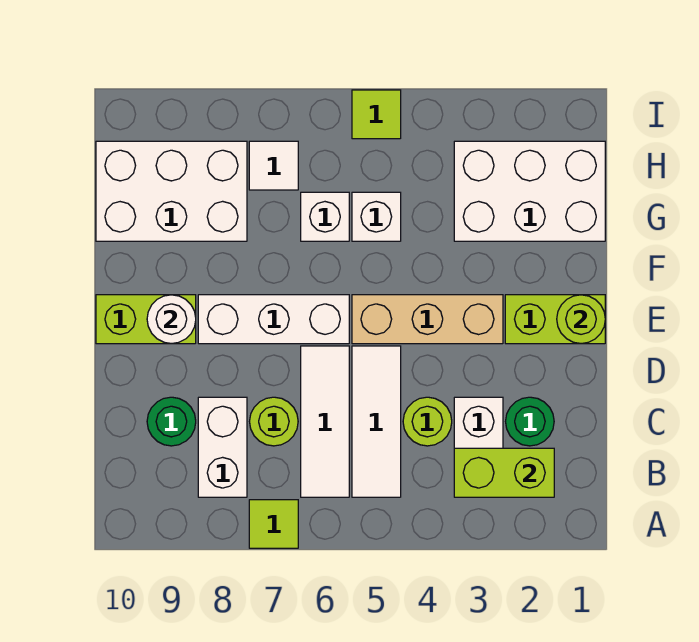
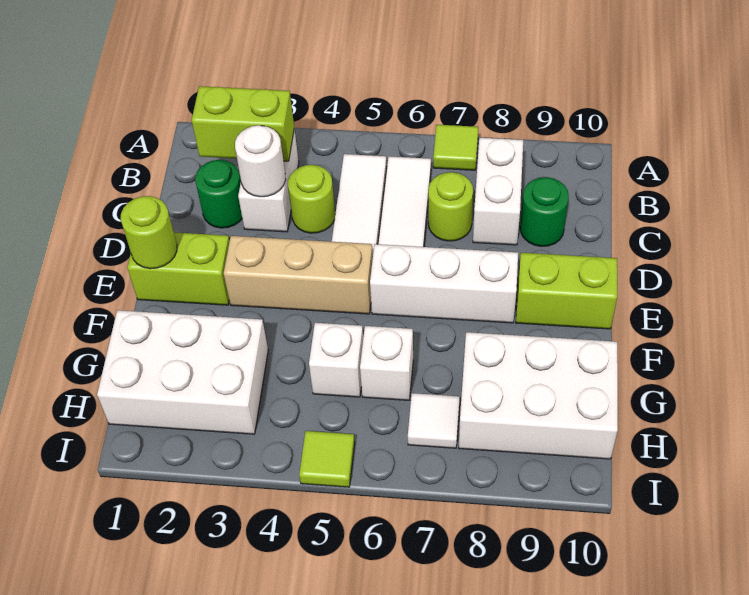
white round brick E9 level 2 -> white round brick C3 level 2

